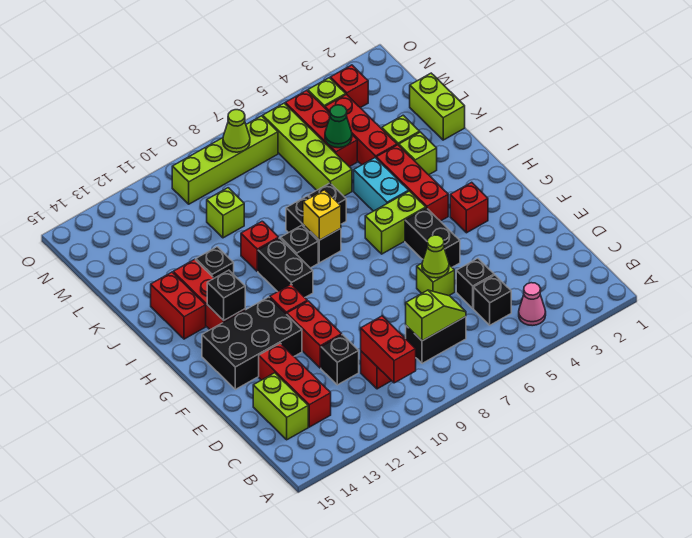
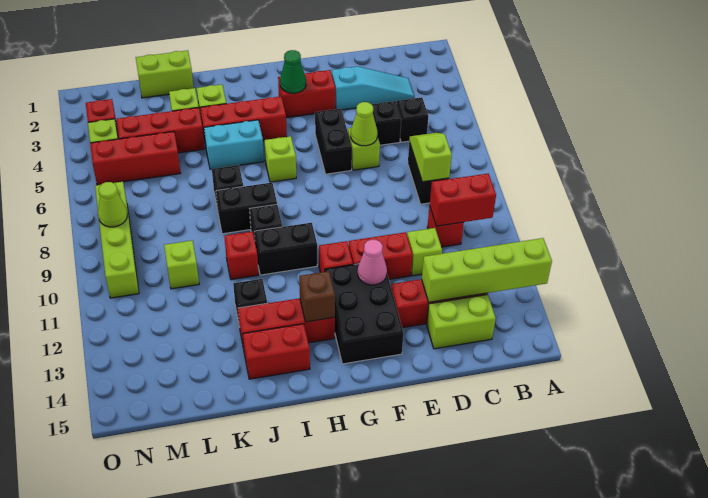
pink cone B4 level 1 -> pink cone F12 level 2
none -> cyan slope C3:E3 level 1 top E
black brick D11 level 1 -> lime brick D11 level 1
black brick F5:G5 level 1 -> black brick F5:F6 level 1
red brick G3 level 1 -> red brick F3:G3 level 1
lime brick H5:H6 level 1 -> lime brick H6 level 1
black brick H13 level 2 -> brown brick H13 level 2
yellow brick I8 level 2 -> none
lime brick K6:N6 level 1 -> lime brick A13:D13 level 2
green cone L5 level 2 -> green cone G3 level 2

